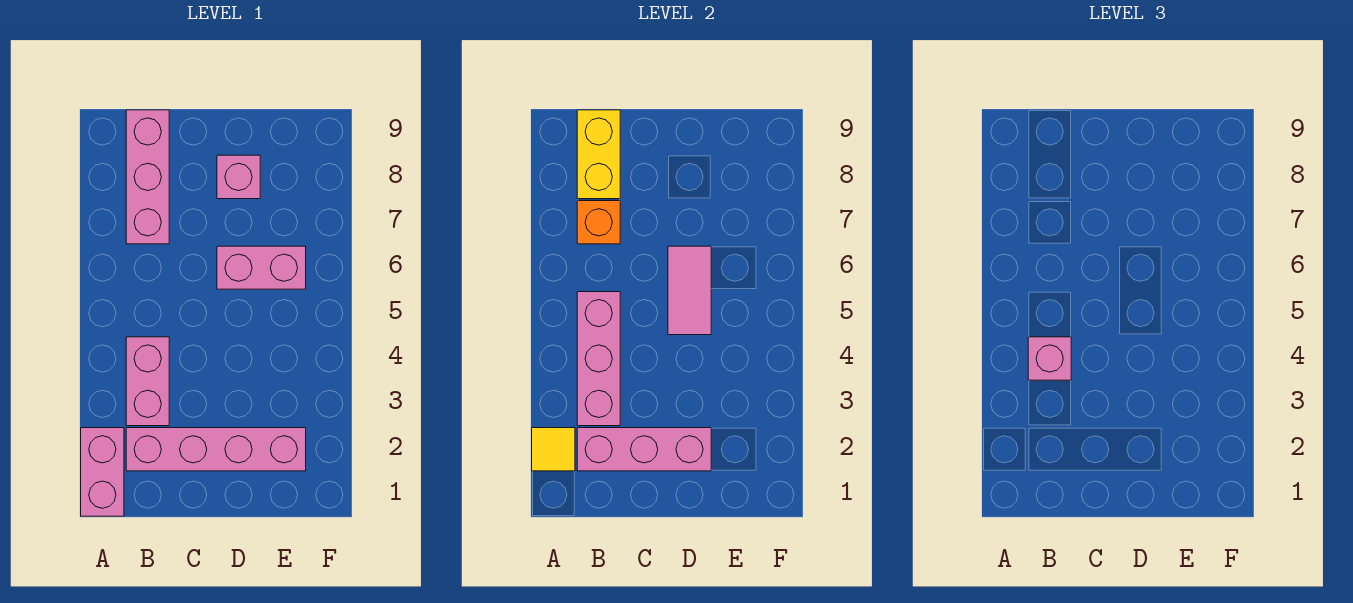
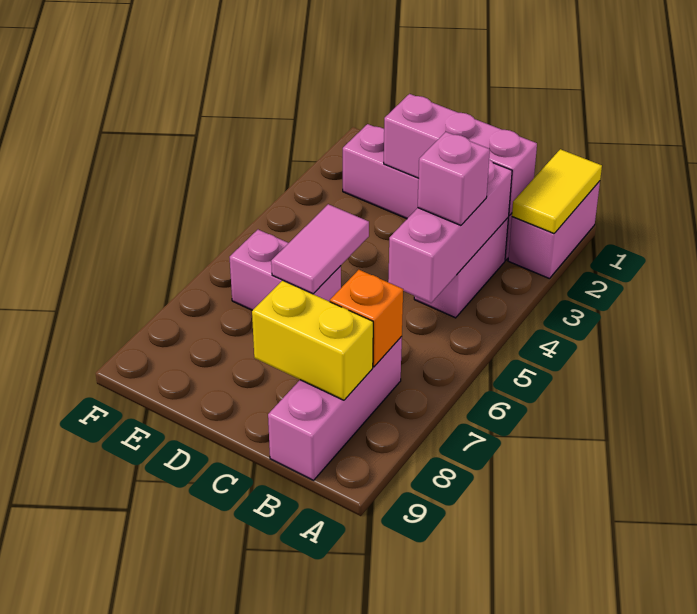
yellow tile A2 level 2 -> yellow tile A1:A2 level 2
yellow brick B8:B9 level 2 -> yellow brick B8:C8 level 2
pink brick D8 level 1 -> none

